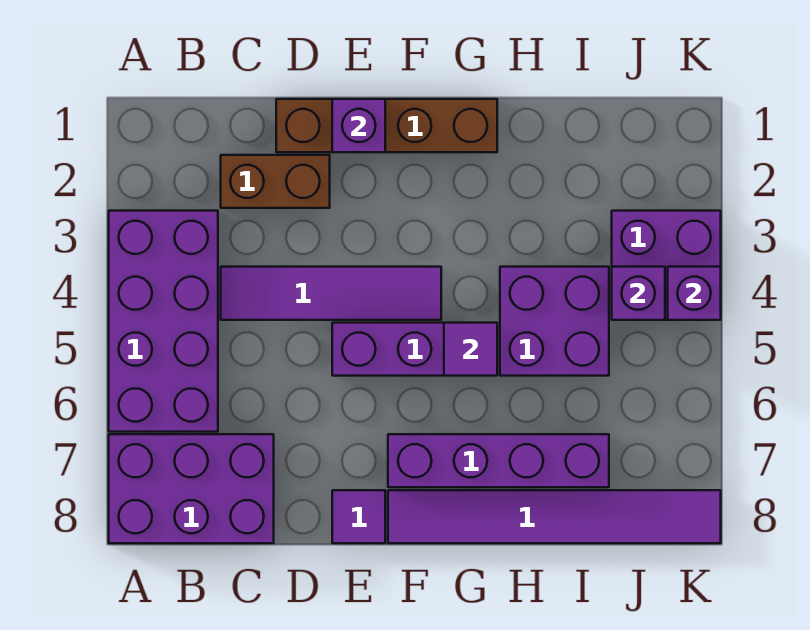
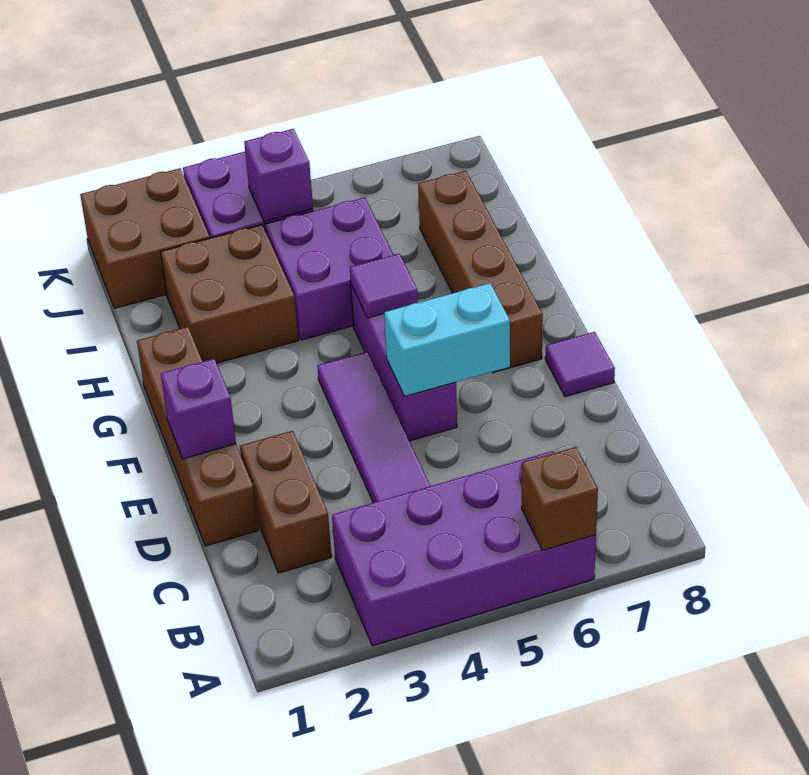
none -> brown brick A6 level 2
purple brick A7:C8 level 1 -> none
none -> cyan brick E5:E6 level 2
purple brick F7:I7 level 1 -> brown brick F7:I7 level 1
purple tile F8:K8 level 1 -> none
none -> brown brick H2:I3 level 1
none -> brown brick J1:K2 level 1
purple brick K4 level 2 -> none

